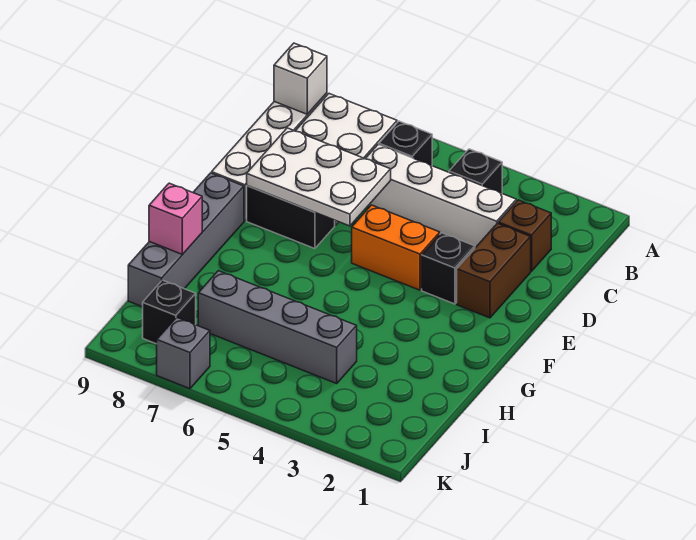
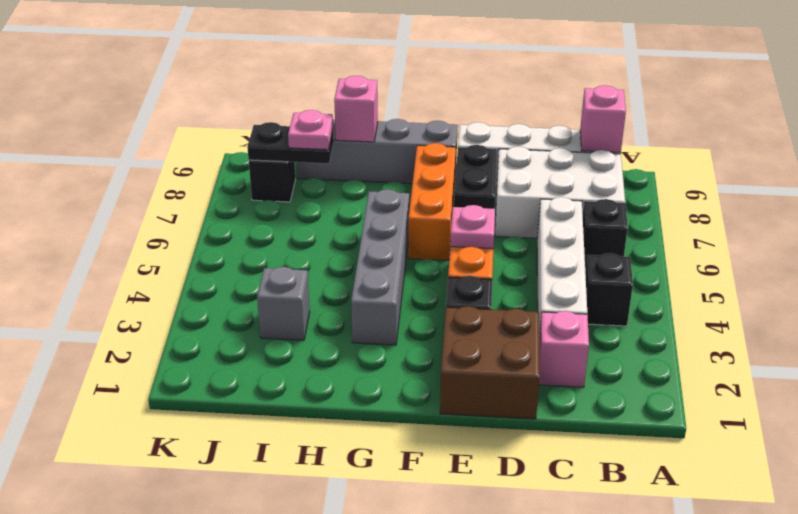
white brick B9 level 2 -> pink brick B9 level 2
brown brick C2 level 1 -> pink brick C2 level 1
brown brick D2:E2 level 1 -> brown brick D1:E2 level 1
white plate D6:E8 level 2 -> none
none -> pink plate E5 level 2
none -> orange brick F6:F8 level 1
grey brick I4:I7 level 1 -> grey brick G3:G6 level 1
none -> black plate I8:J8 level 2
none -> pink plate I8 level 3
grey brick K7 level 1 -> grey brick I3 level 1

